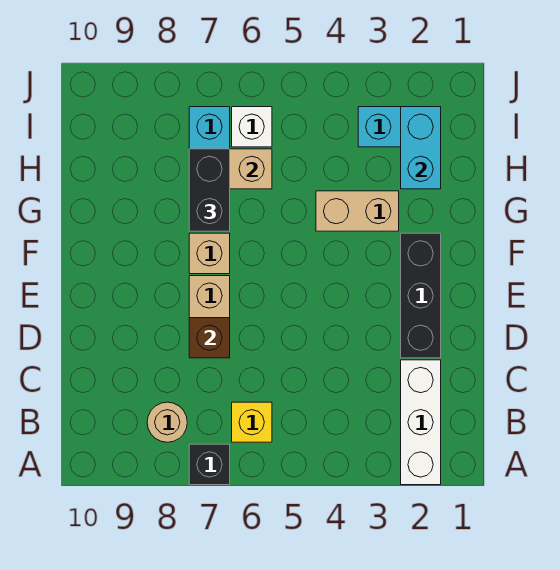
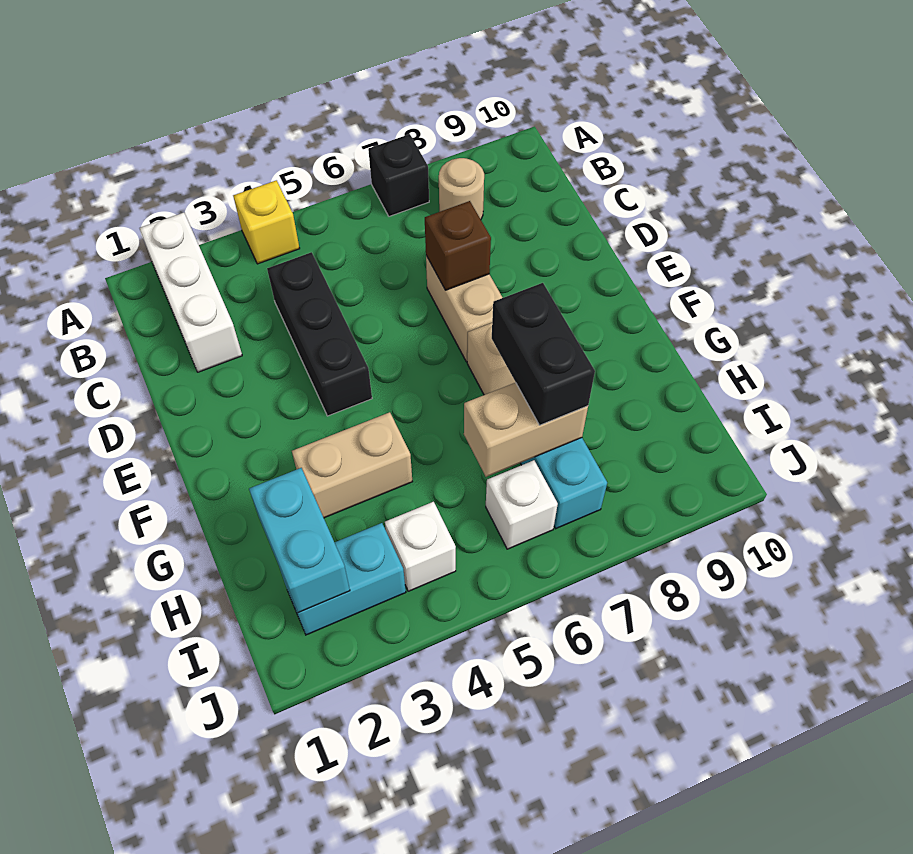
yellow brick B6 level 1 -> yellow brick A4 level 1
black brick D2:F2 level 1 -> black brick C4:E4 level 1
none -> white brick I4 level 1

